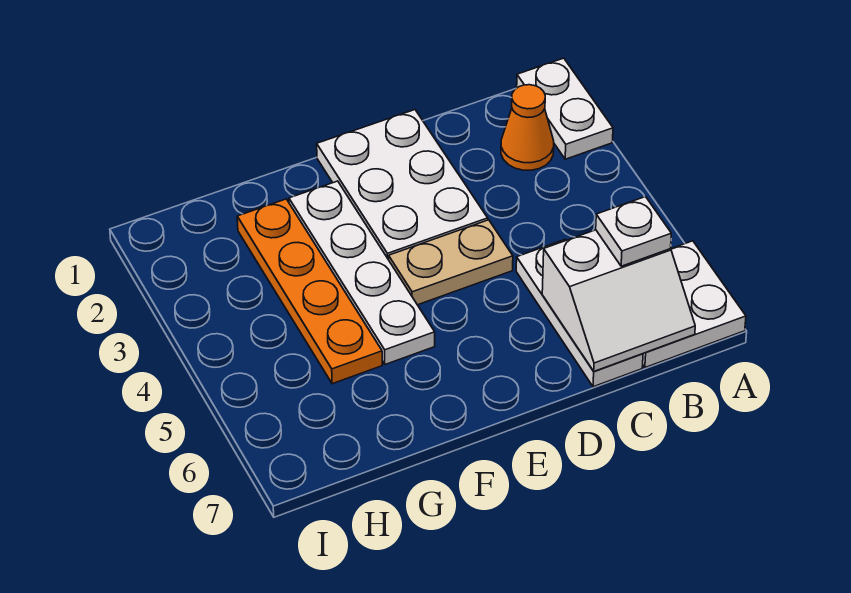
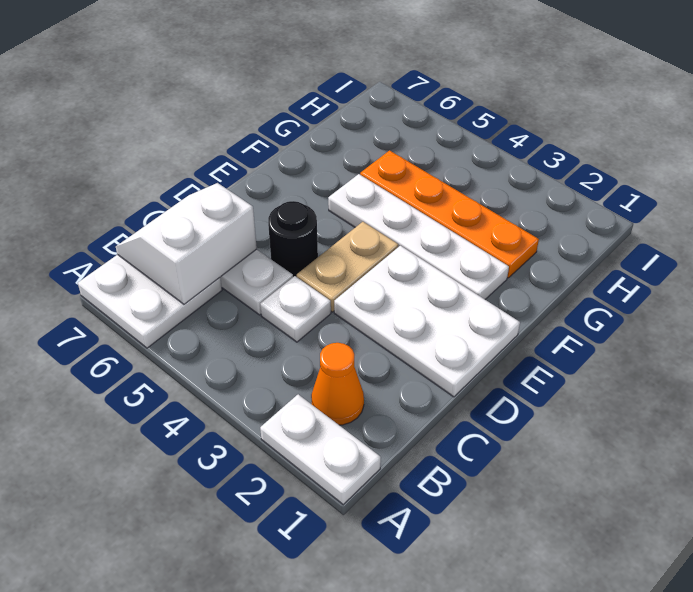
white plate B6 level 3 -> white plate C4 level 1
none -> black round brick D5 level 1

